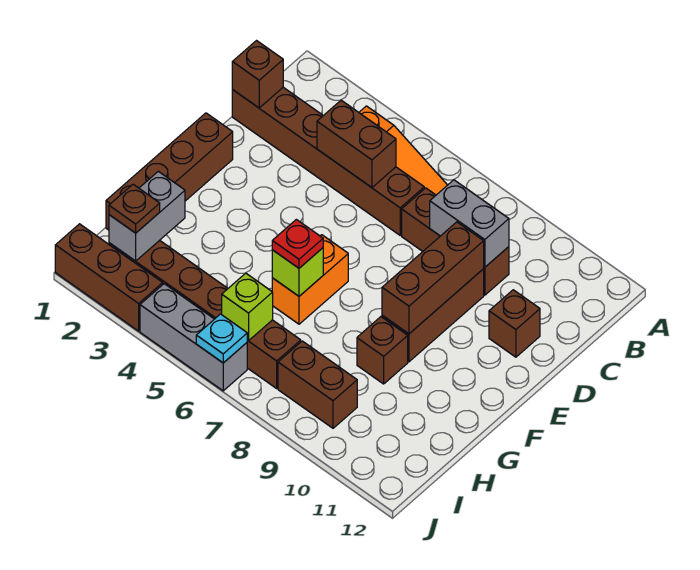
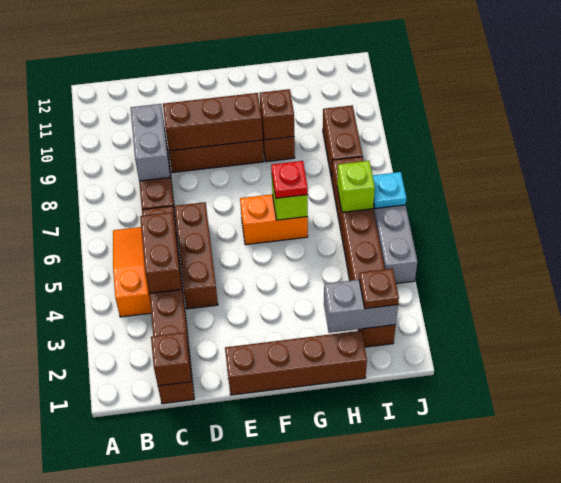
brown brick D11 level 1 -> brown brick G9 level 2
brown brick J1:J3 level 1 -> brown brick D4:D6 level 1

